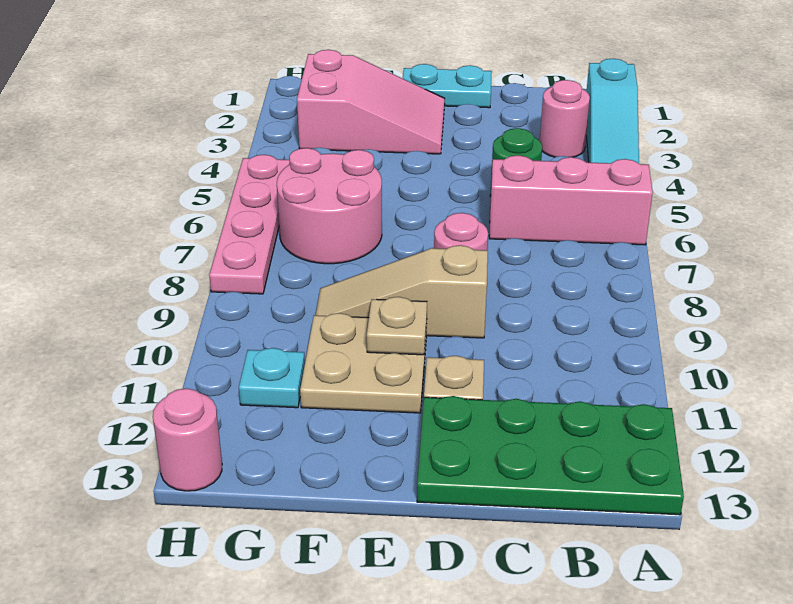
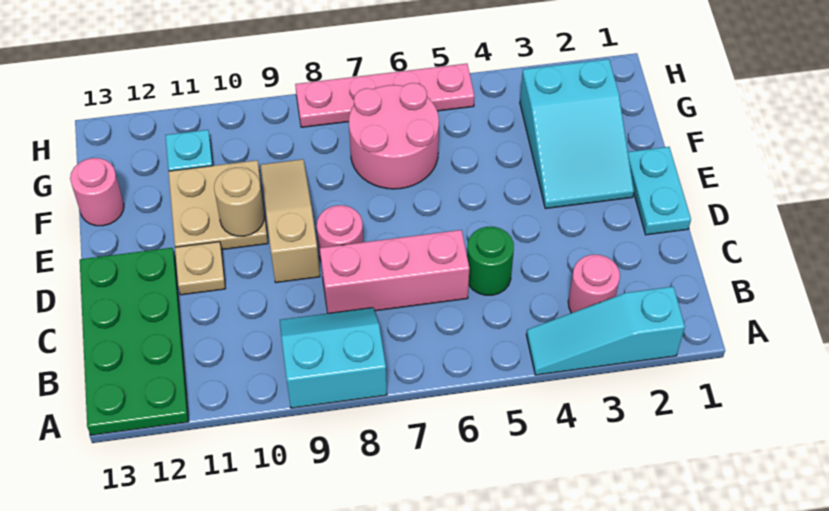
pink brick A6:C6 level 1 -> pink brick C6:C8 level 1
none -> cyan slope A8:B9 level 1 top A
pink slope E2:G3 level 1 top G -> cyan slope E2:G3 level 1 top G
tan plate E10 level 2 -> tan round brick E10 level 2
pink round brick H13 level 1 -> pink round brick F13 level 1

